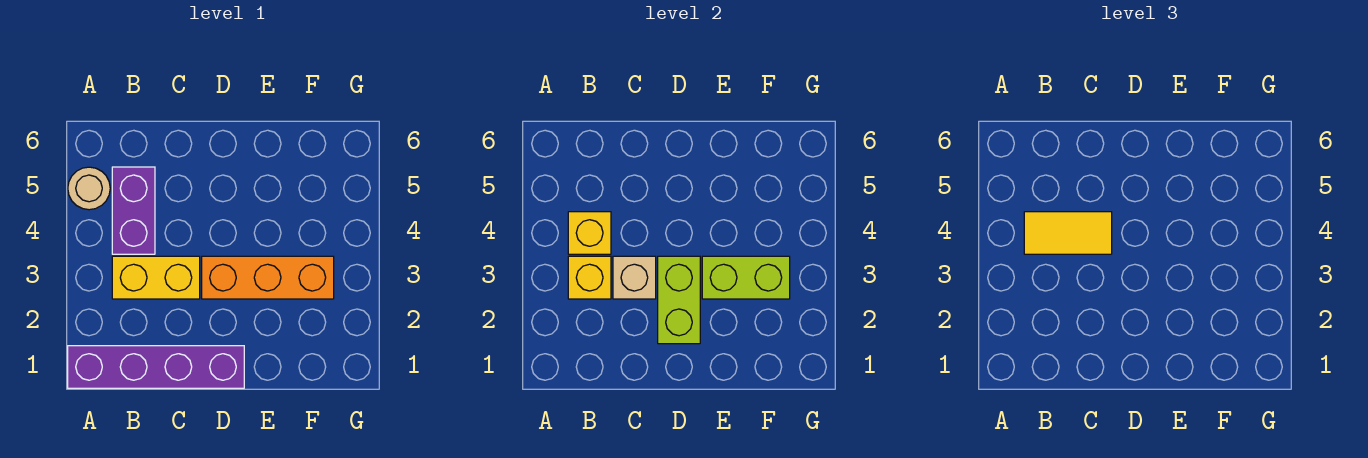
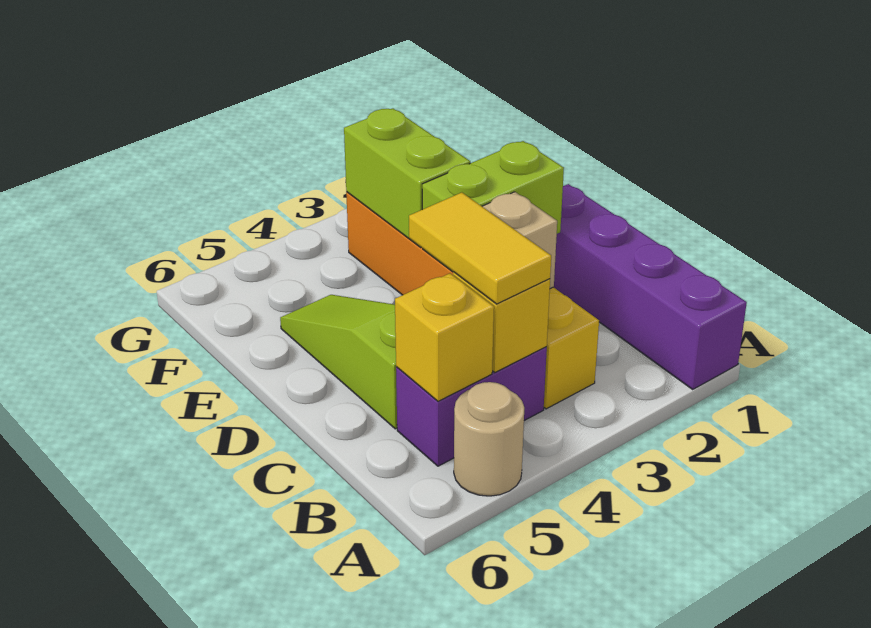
yellow brick B3 level 2 -> yellow brick B5 level 2
none -> lime slope C5:E5 level 1 top C

